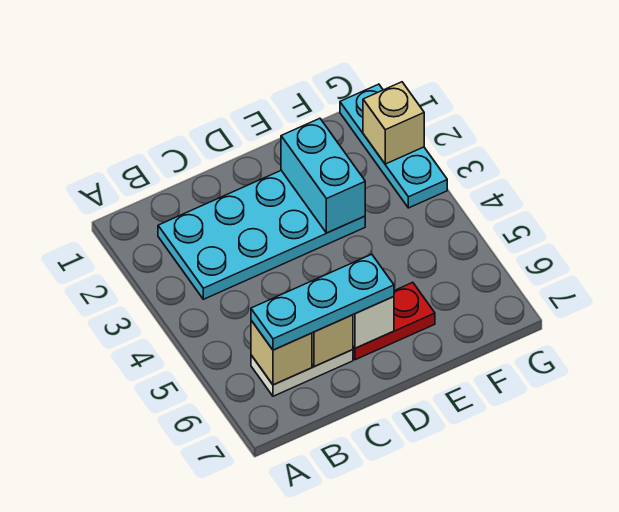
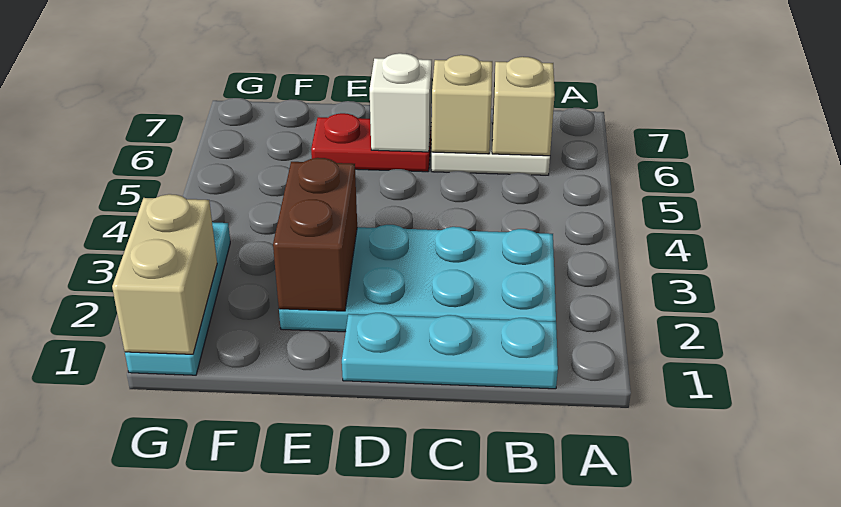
cyan plate B6:D6 level 3 -> cyan plate B1:D1 level 1
cyan brick E2:E3 level 2 -> brown brick E2:E3 level 2
tan brick G2 level 2 -> tan brick G1:G2 level 2

